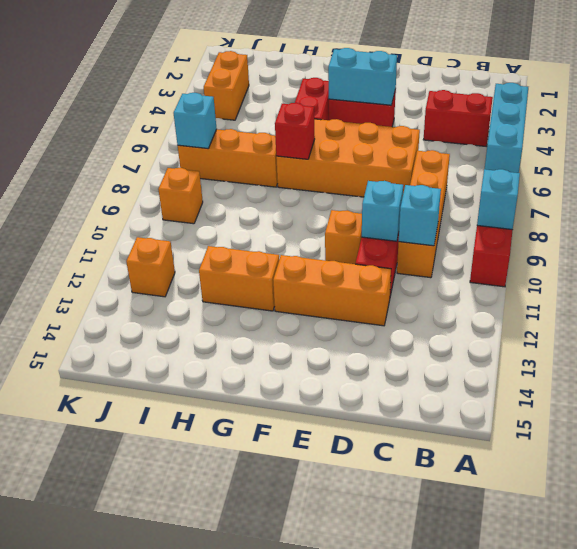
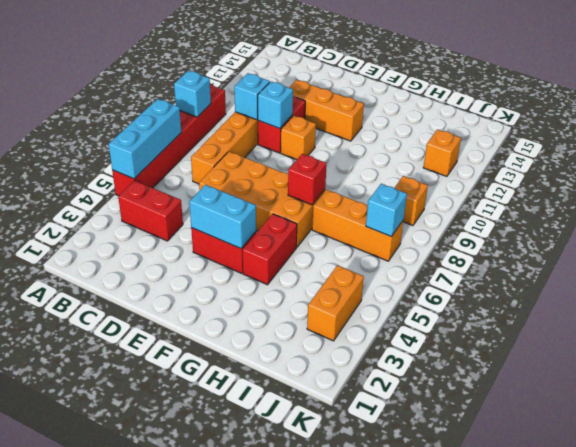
orange brick G12:H12 level 1 -> none

